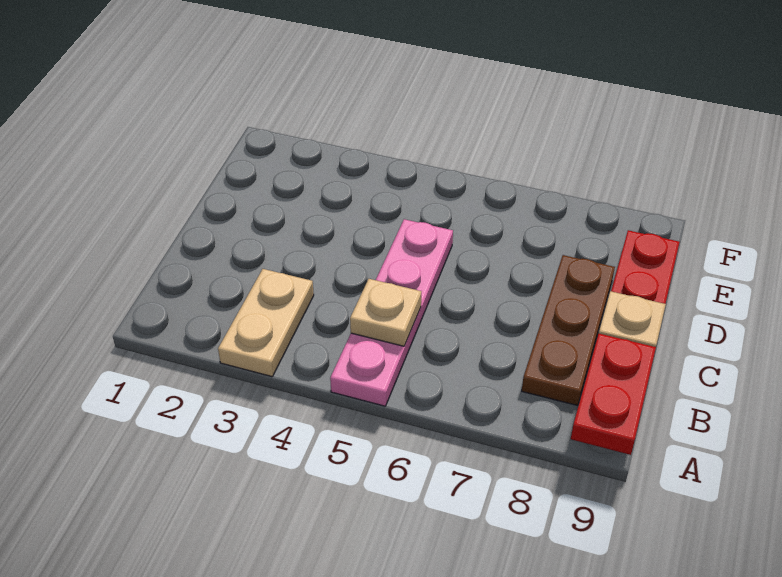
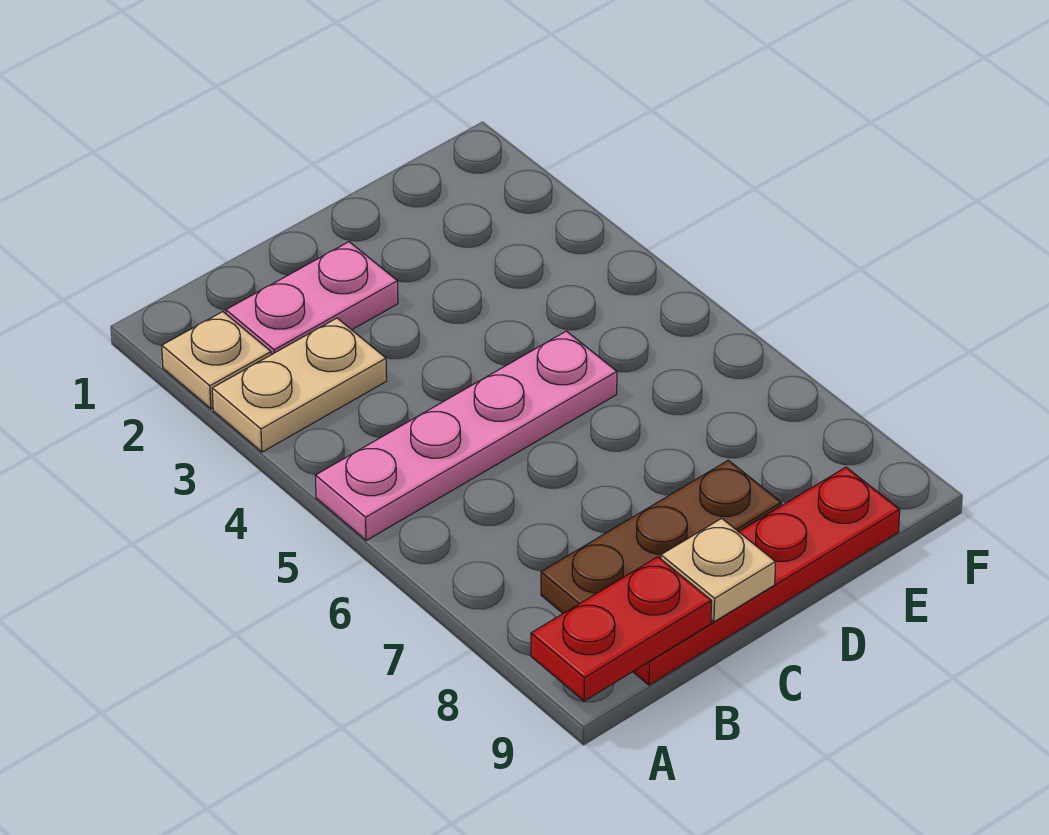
none -> pink plate B2:C2 level 1
tan plate B5 level 2 -> tan plate A2 level 1

